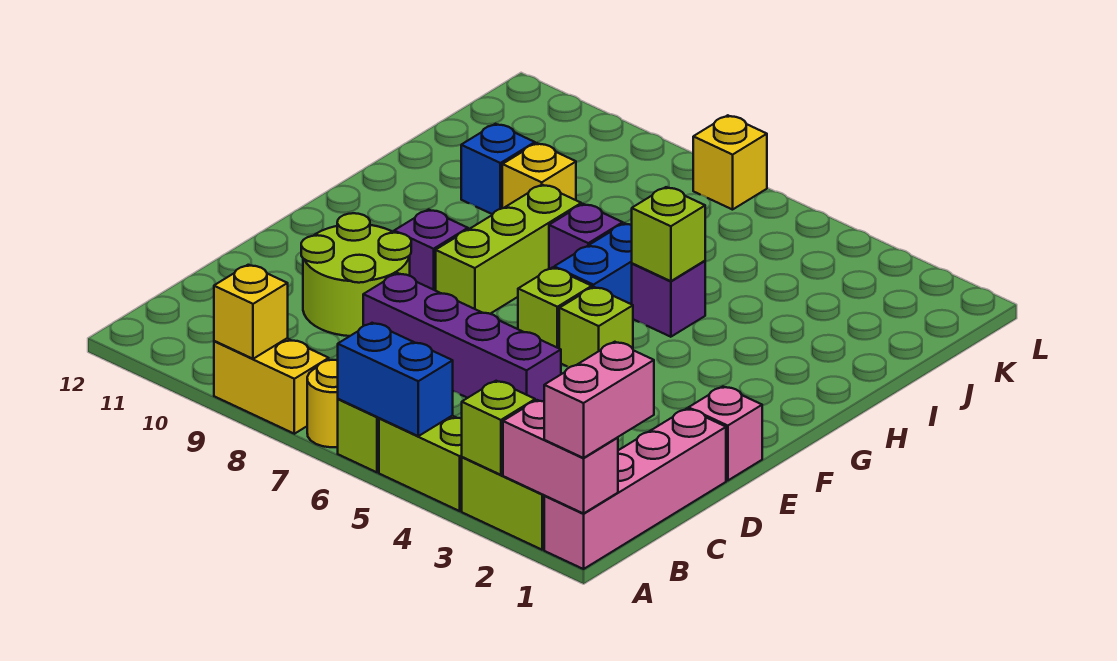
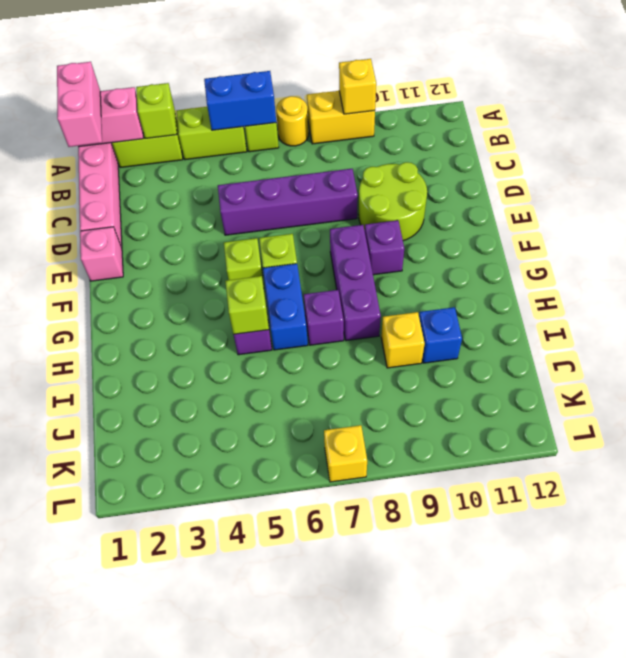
lime brick F8:H8 level 1 -> purple brick F8:H8 level 1

